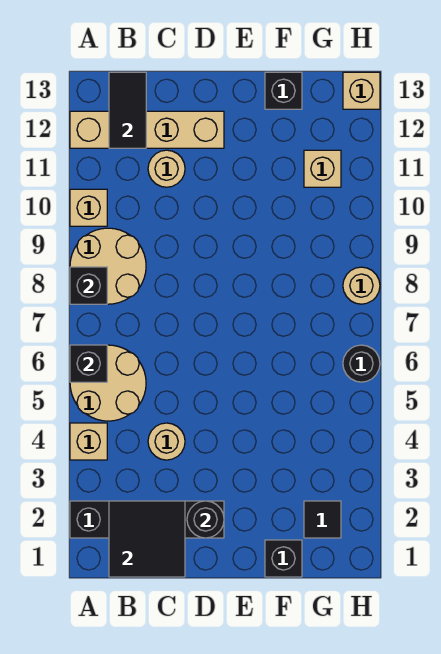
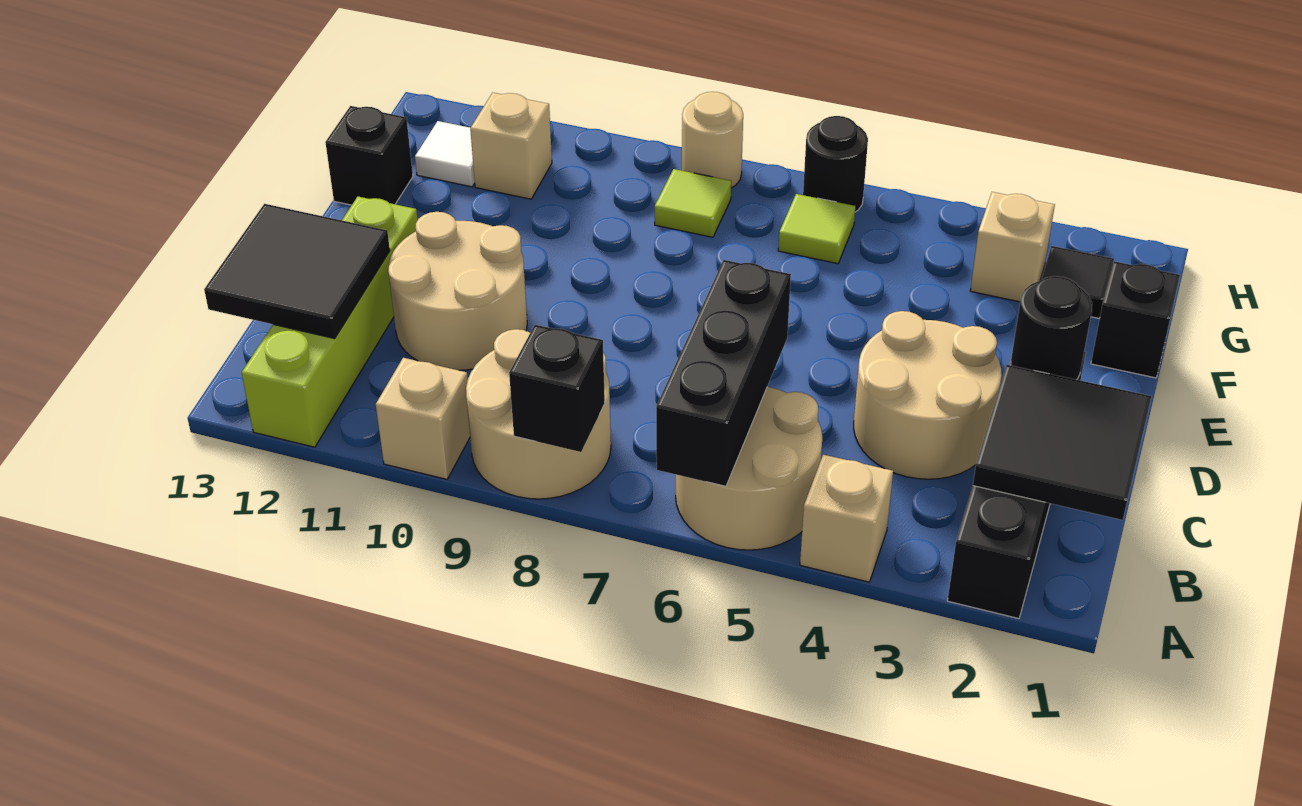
black brick A6 level 2 -> black brick A6:C6 level 2
tan brick A12:D12 level 1 -> lime brick A12:D12 level 1
black tile B12:B13 level 2 -> black tile B12:C13 level 2
tan round brick C4 level 1 -> tan round brick C3:D4 level 1
tan round brick C11 level 1 -> tan round brick C10:D11 level 1
none -> lime tile G6 level 1
none -> lime tile G8 level 1
none -> white tile G12 level 1
tan brick H13 level 1 -> tan brick G3 level 1

